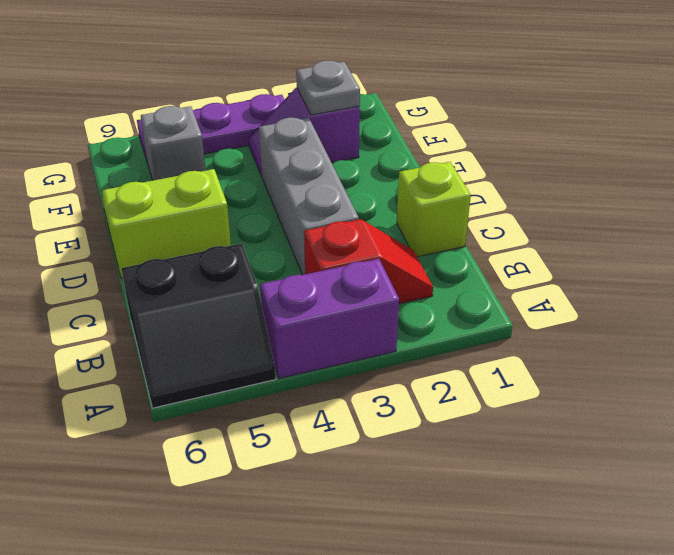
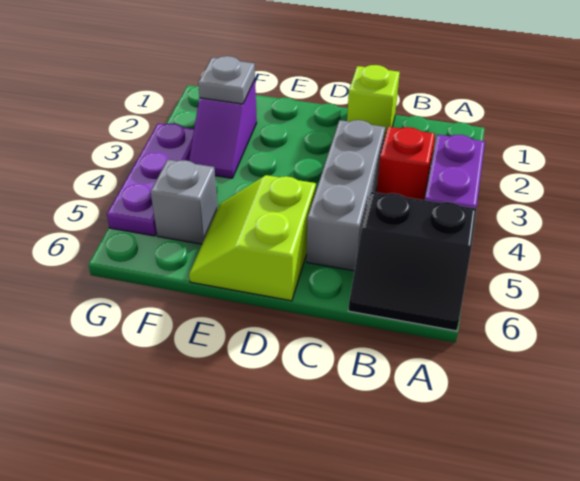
black slope A5:B6 level 1 top B -> black slope A5:B6 level 1 top 5
grey brick C3:E3 level 1 -> grey brick C3:C5 level 1

